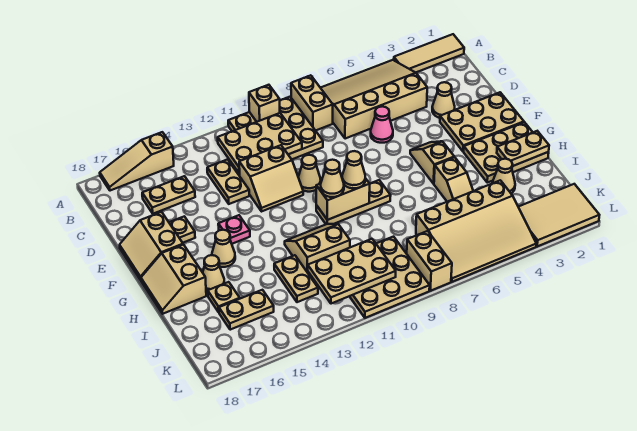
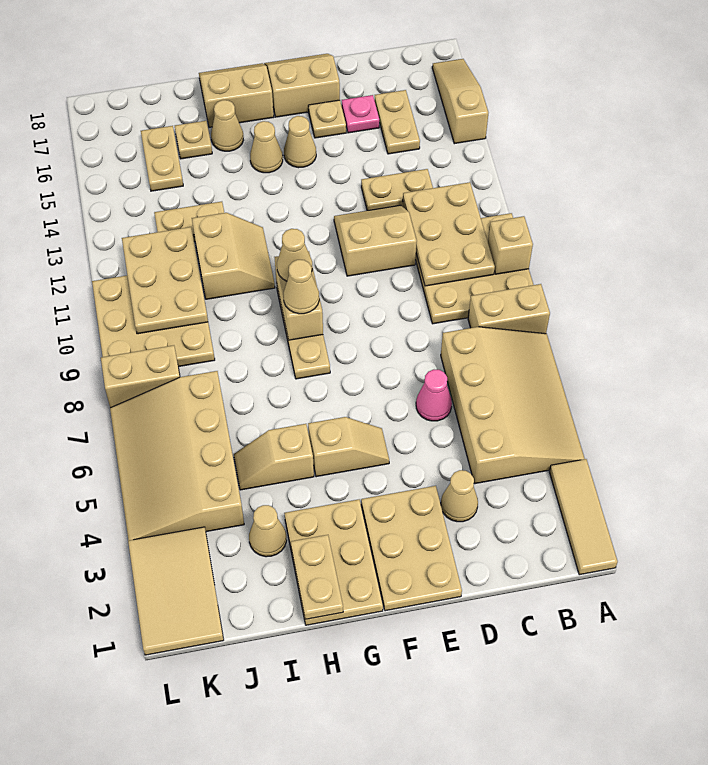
tan slope D11:E12 level 1 top D -> tan slope D11:E12 level 1 top 11
tan cone E10 level 1 -> tan cone F15 level 1
pink plate F14 level 1 -> pink plate D16 level 1

